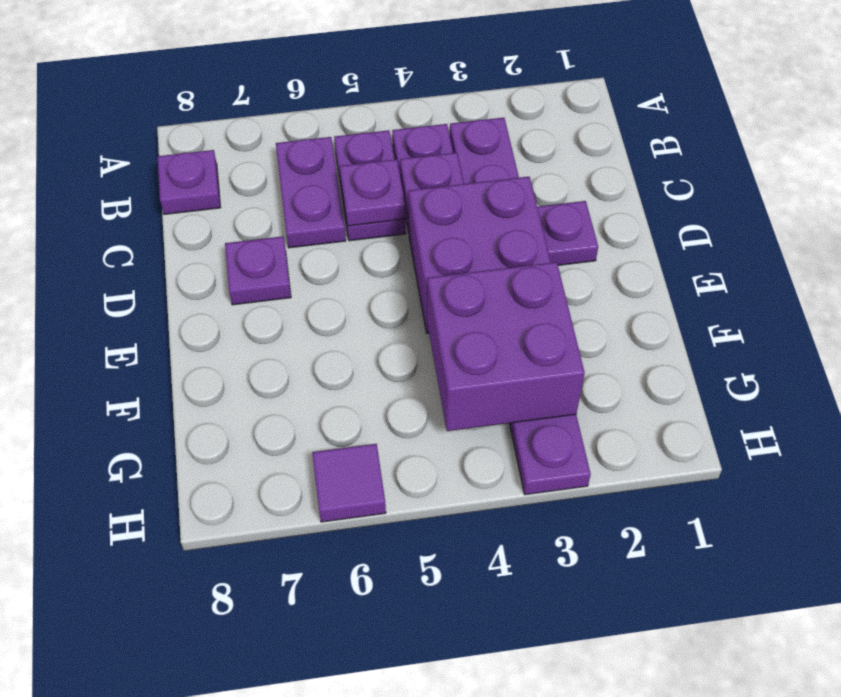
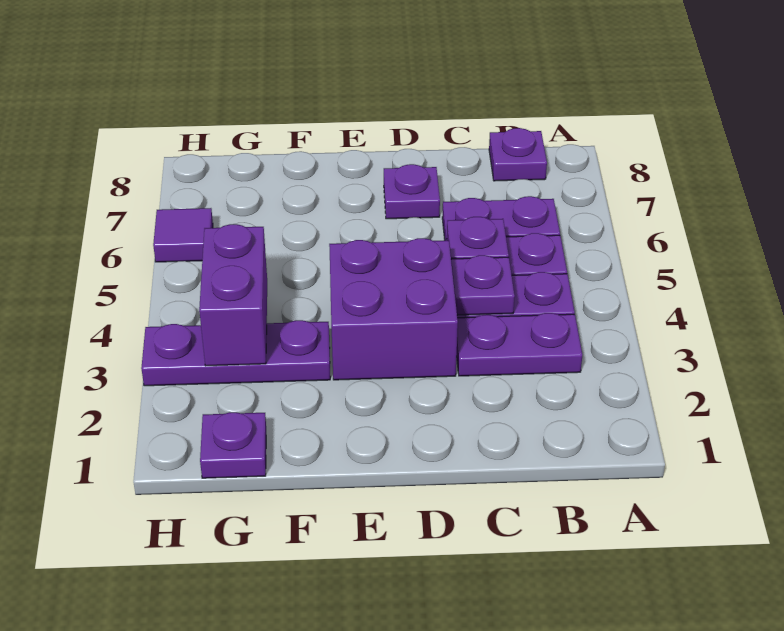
purple plate D2 level 1 -> purple plate G1 level 1
purple brick F3:G4 level 2 -> purple brick G3:G4 level 2

